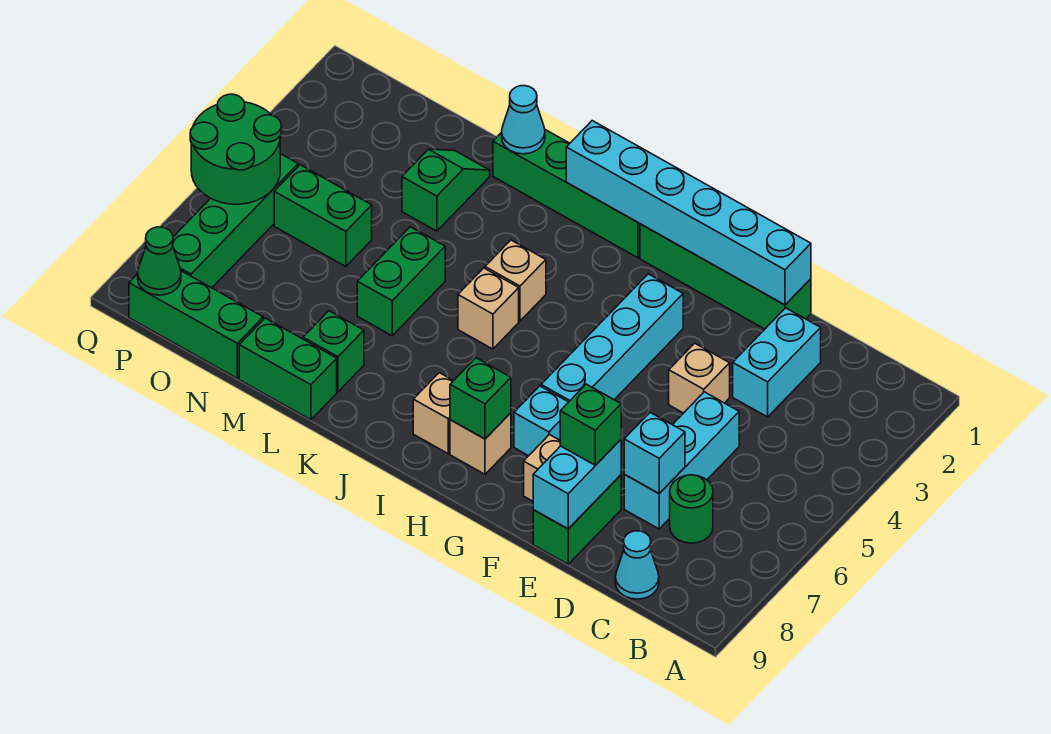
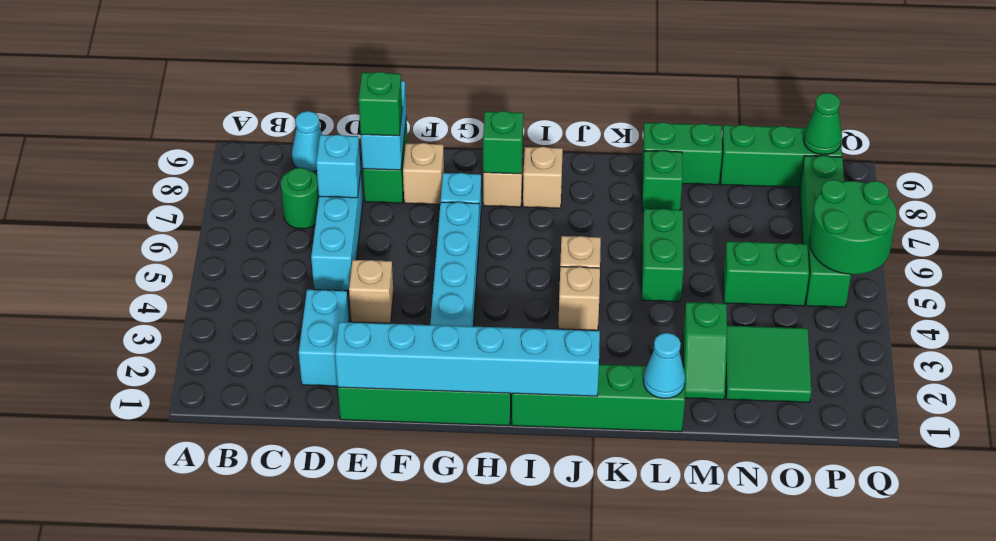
none -> green tile N2:O3 level 1

